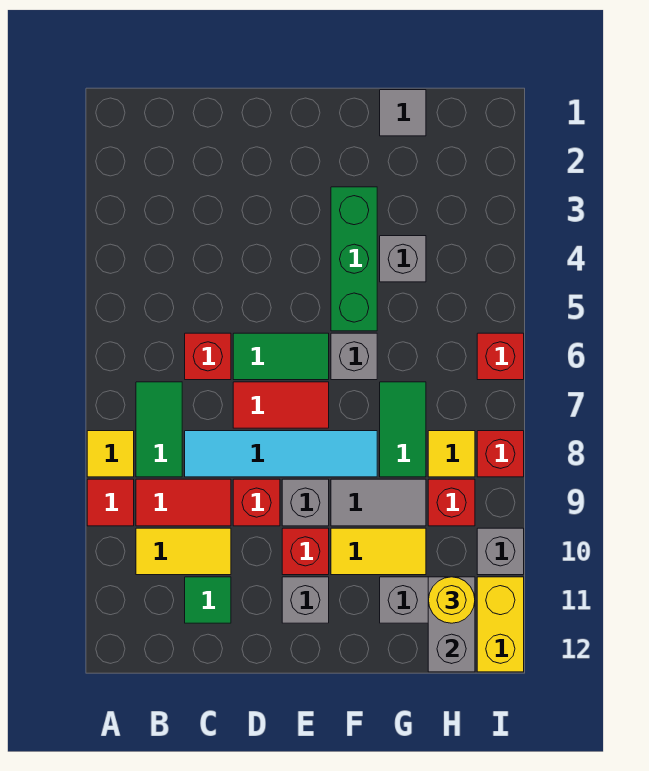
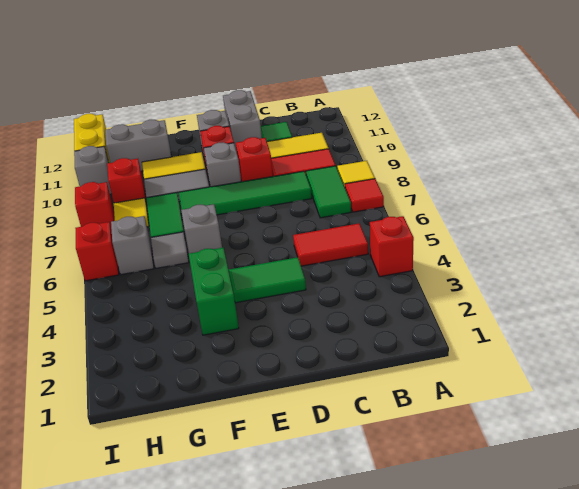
red tile A9 level 1 -> red tile A7 level 1
red brick C6 level 1 -> red brick A4 level 1
cyan tile C8:F8 level 1 -> green tile C8:F8 level 1
green tile D6:E6 level 1 -> green tile D4:E4 level 1
red tile D7:E7 level 1 -> red tile B5:C5 level 1
green brick F3:F5 level 1 -> green brick F3:F4 level 1
grey tile G1 level 1 -> grey tile G6 level 1
grey brick G4 level 1 -> grey brick H6 level 1
grey brick H11:H12 level 2 -> grey brick D11:D12 level 1
yellow round brick H11 level 3 -> none

